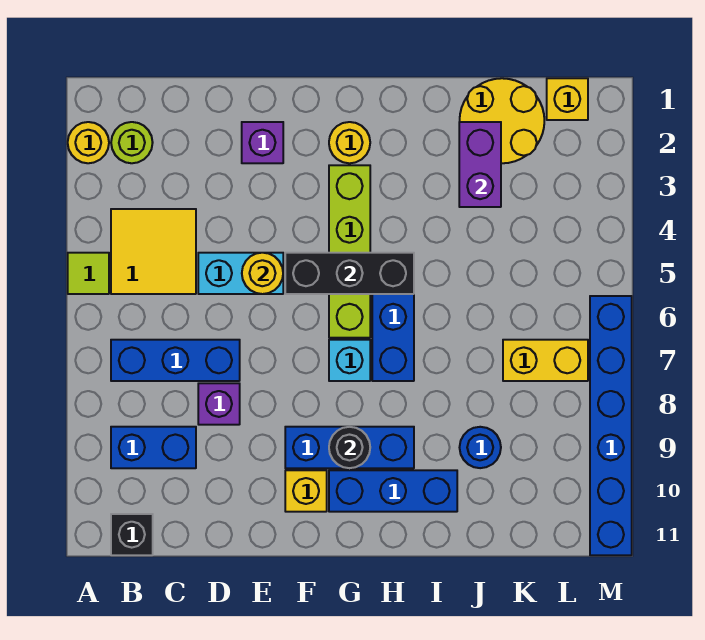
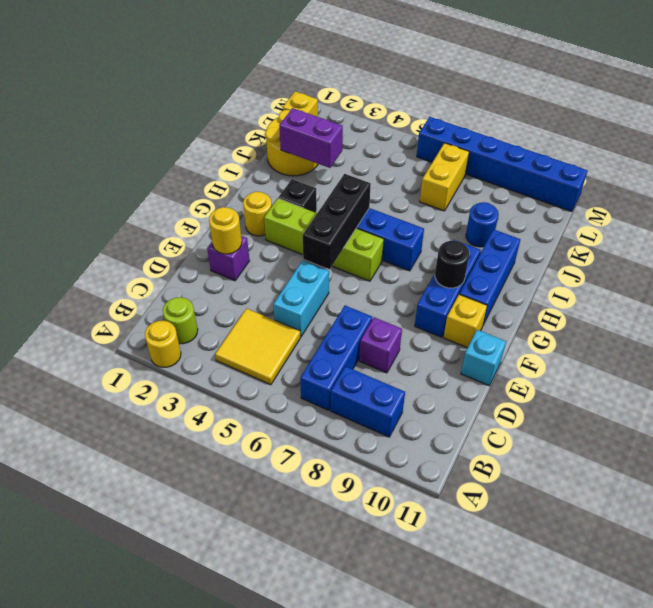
lime tile A5 level 1 -> none
blue brick B9:C9 level 1 -> blue brick B8:B9 level 1
black brick B11 level 1 -> black brick H3 level 1
yellow round brick E5 level 2 -> yellow round brick E2 level 2
cyan brick G7 level 1 -> cyan brick E11 level 1

